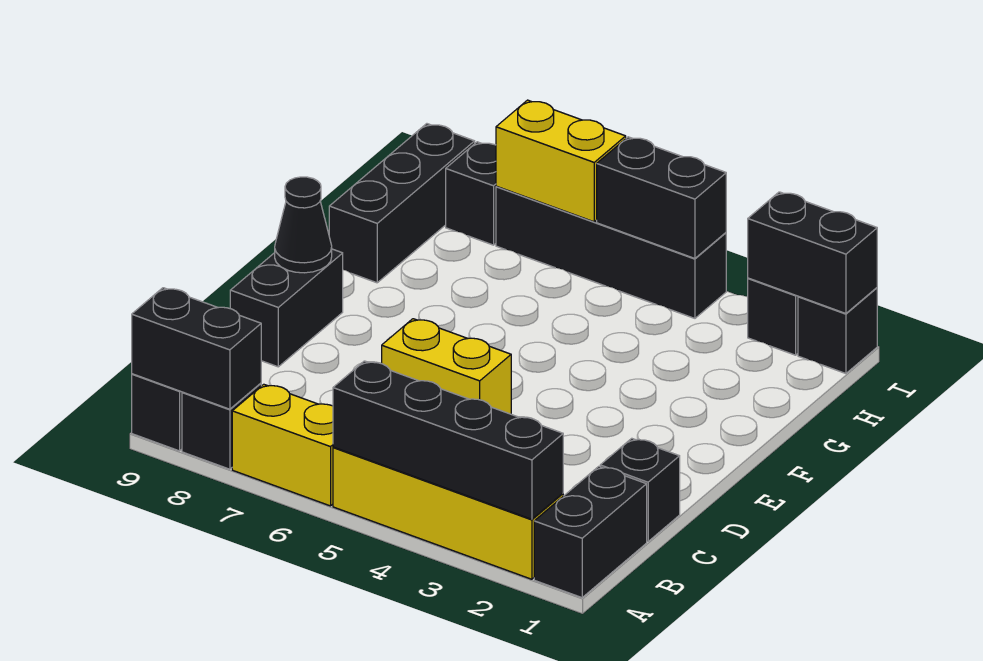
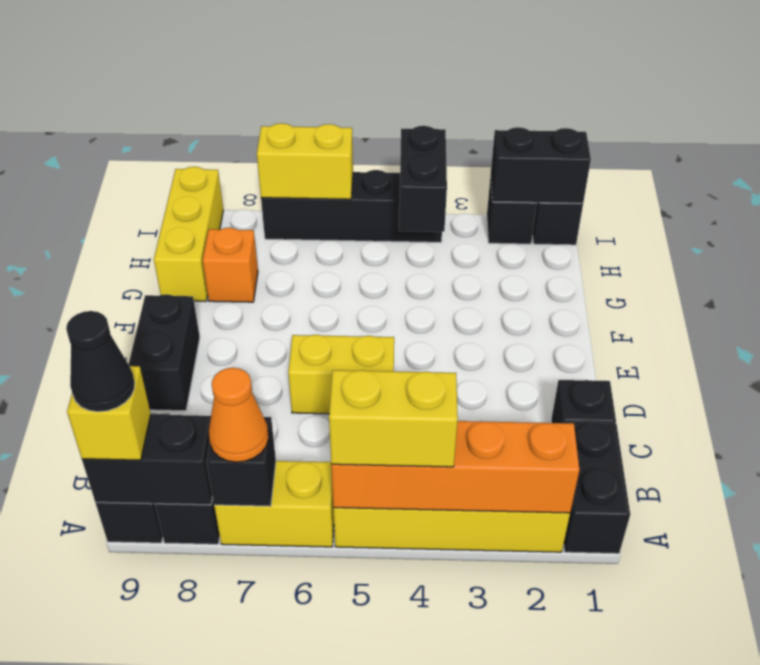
black brick A2:A5 level 2 -> orange brick A2:A5 level 2
none -> yellow brick A4:A5 level 3
none -> orange cone A7 level 3
none -> yellow brick A9 level 3
black cone E9 level 2 -> black cone A9 level 4
none -> orange brick G8 level 1
black brick G9:I9 level 1 -> yellow brick G9:I9 level 1
black brick I4:I5 level 2 -> black brick H4:I4 level 2
black brick I8 level 1 -> black brick A7 level 2

